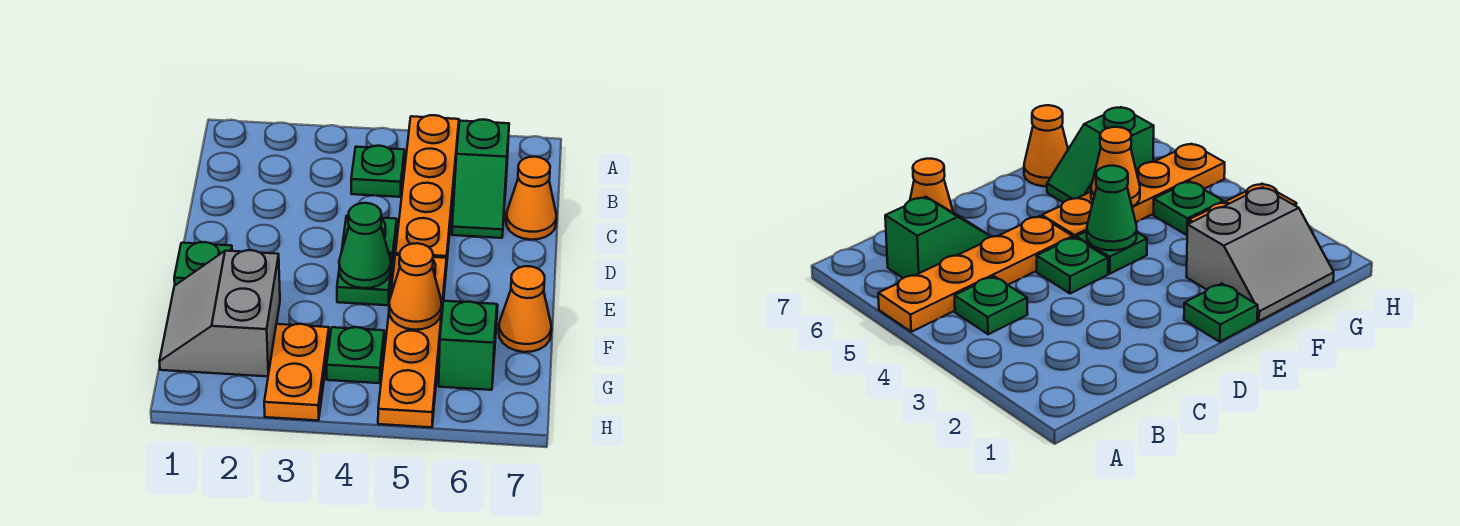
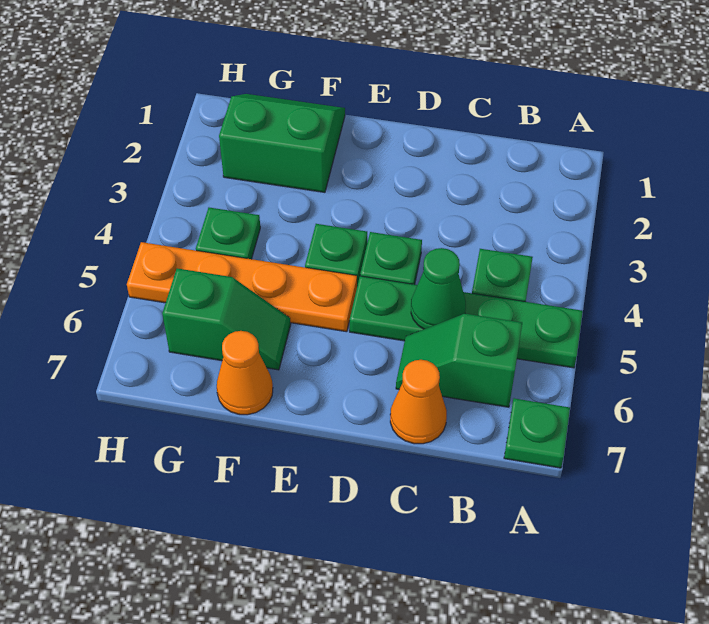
orange plate A5:D5 level 1 -> green plate A5:D5 level 1
green plate E1 level 1 -> green plate A7 level 1
green cone E4 level 2 -> green cone C5 level 2
grey slope F1:G2 level 1 top 2 -> green slope F1:G2 level 1 top 2
orange cone F5 level 2 -> none
orange plate G3:H3 level 1 -> none

